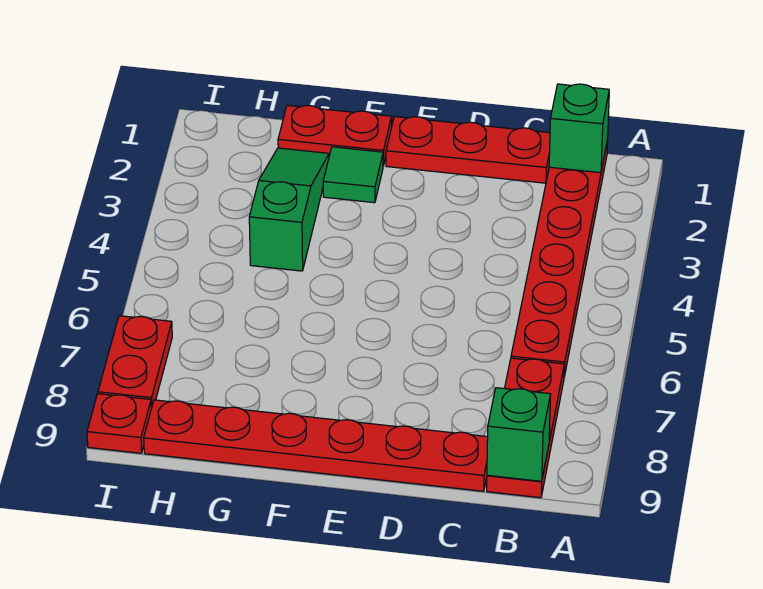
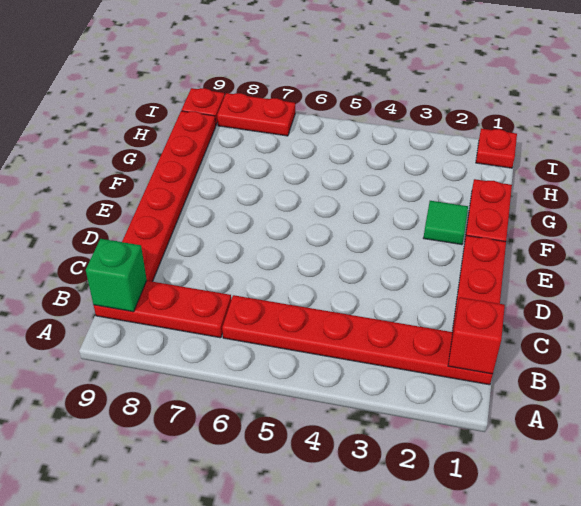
green brick B1 level 2 -> red brick B1 level 2
green slope G2:G4 level 1 top 4 -> none
none -> red plate I1 level 1

